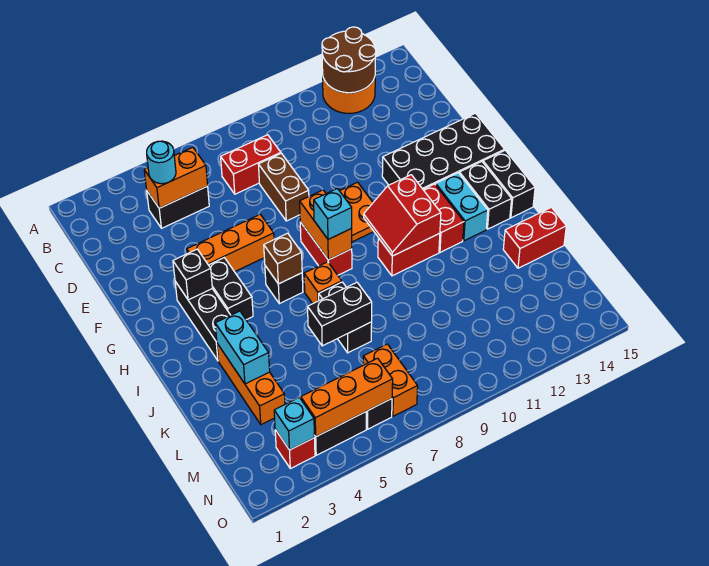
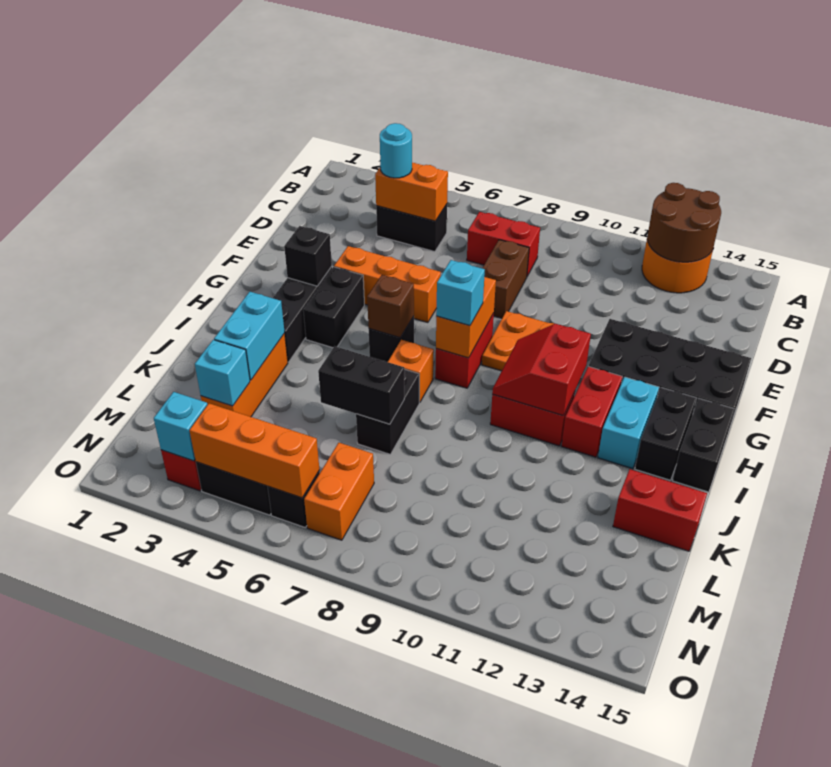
none -> cyan brick L3 level 2

